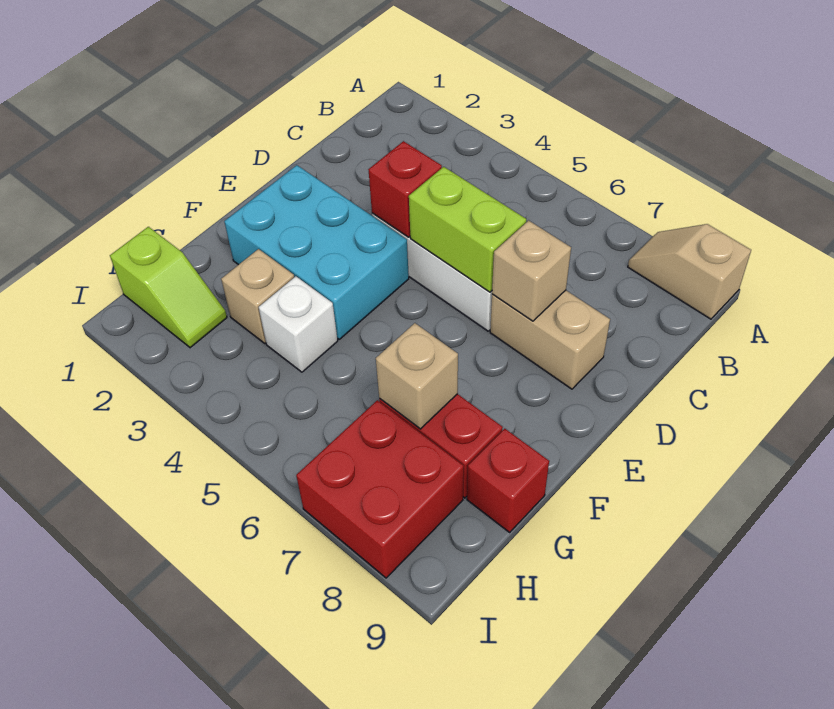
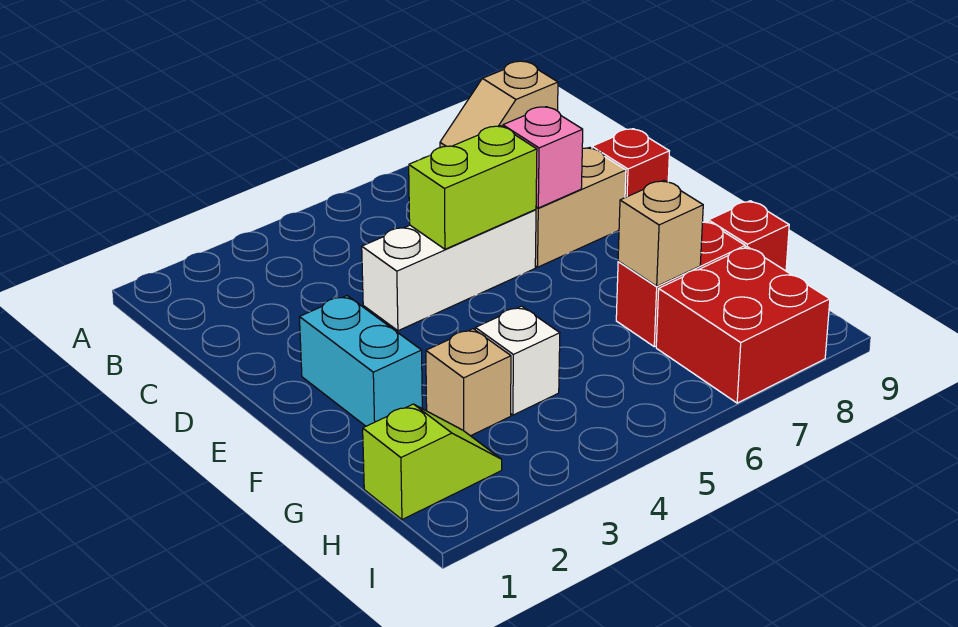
red brick D4 level 2 -> red brick D9 level 1
tan brick D7 level 2 -> pink brick D7 level 2
cyan brick E2:F4 level 1 -> cyan brick E2:F2 level 1

